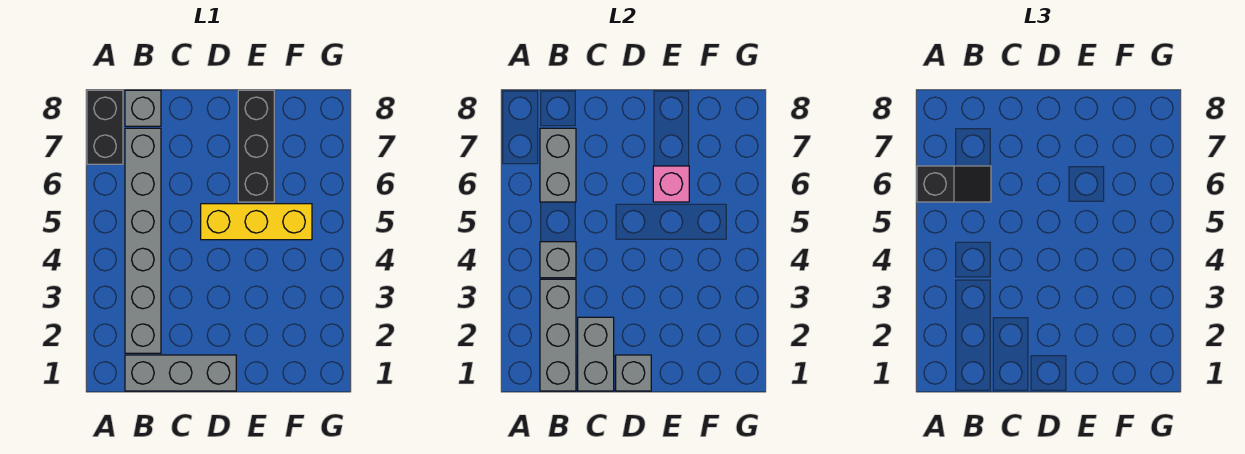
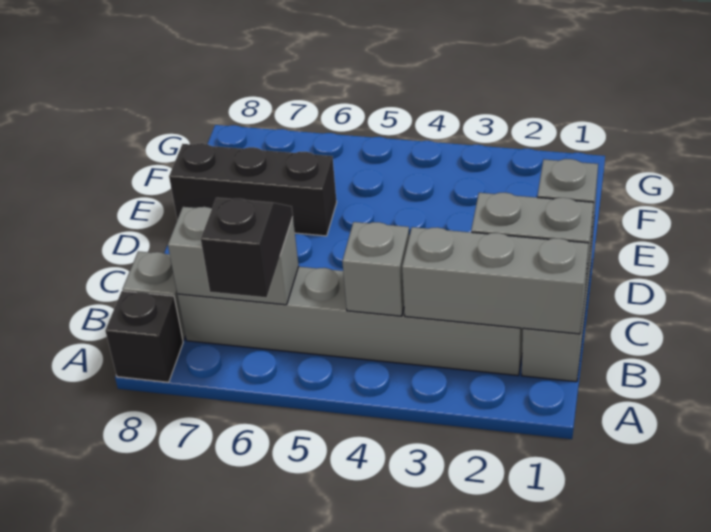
black brick A7:A8 level 1 -> black brick A8 level 1
yellow brick D5:F5 level 1 -> none
pink brick E6 level 2 -> none

